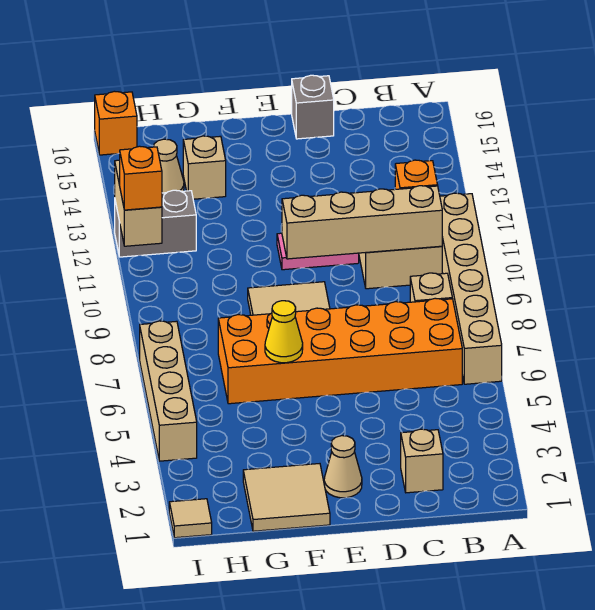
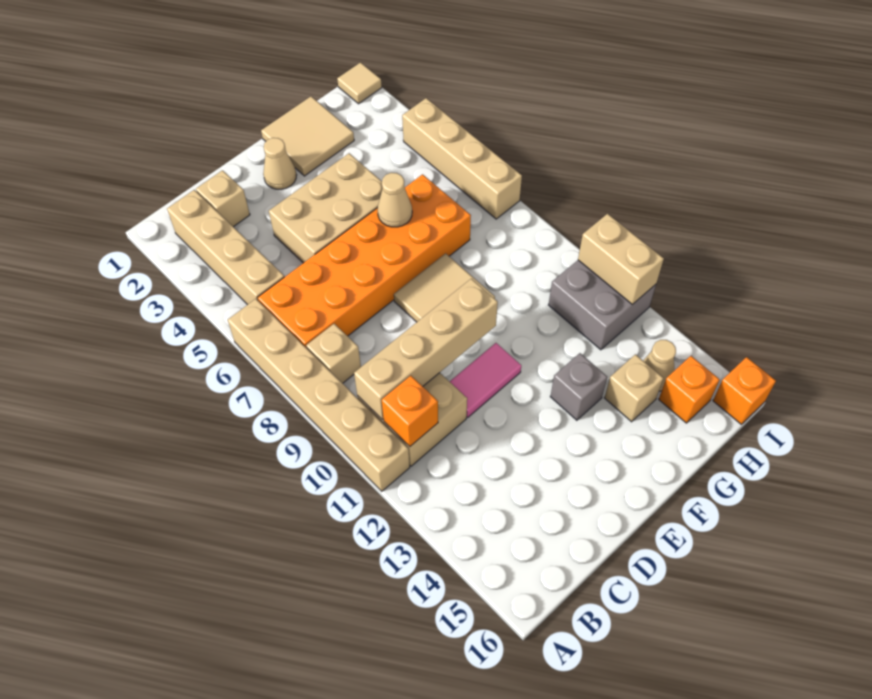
none -> tan brick B2:B5 level 1
none -> tan brick D4:F5 level 1
grey brick D16 level 1 -> grey brick F13 level 1
yellow cone F6 level 2 -> tan cone F6 level 2
grey brick H12:I12 level 1 -> grey brick H11:I12 level 1
orange brick I11 level 3 -> orange brick H15 level 1

